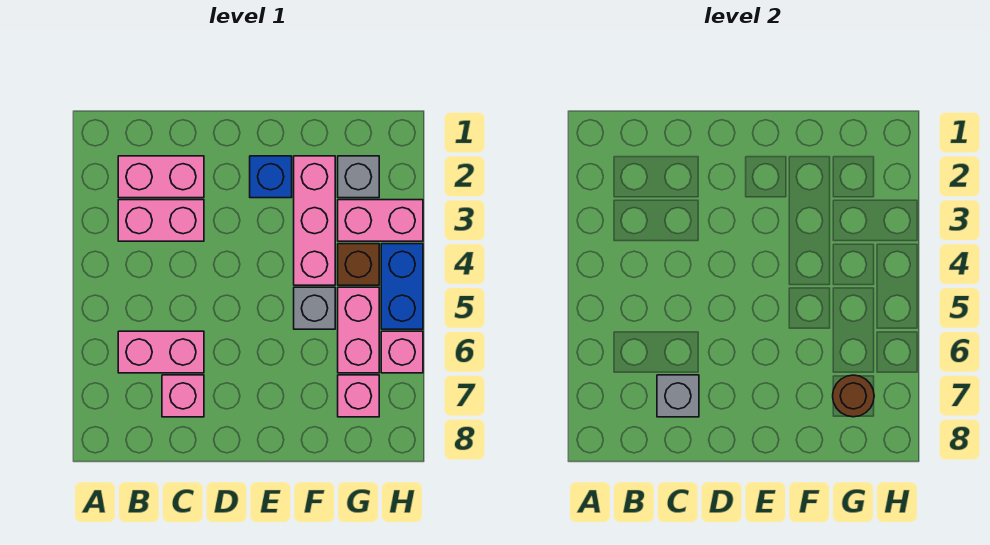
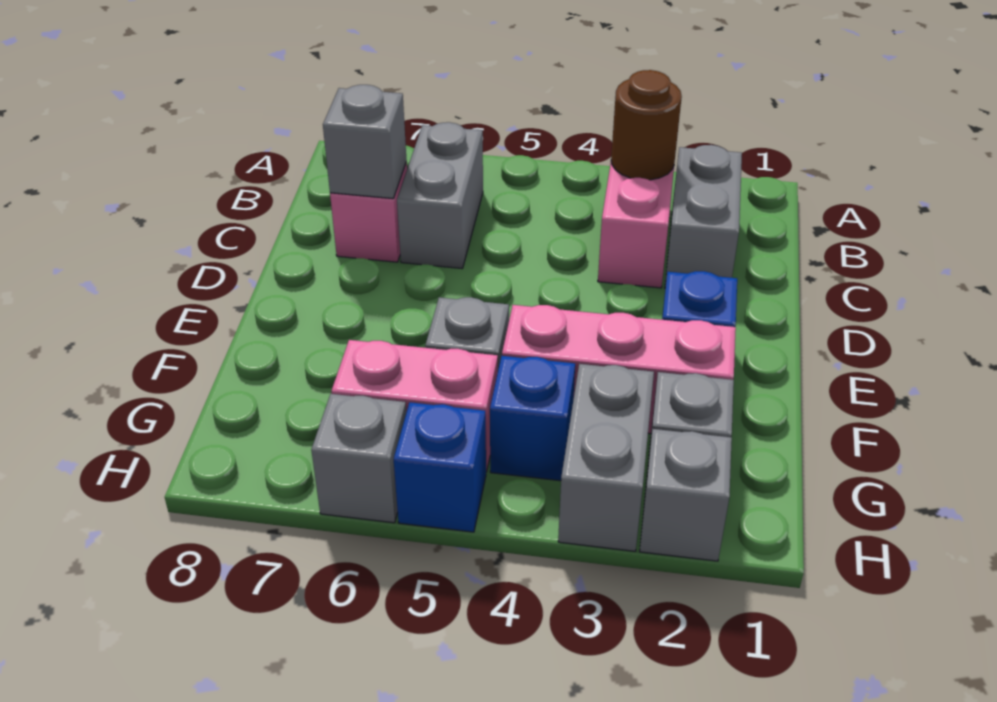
pink brick B2:C2 level 1 -> grey brick B2:C2 level 1
pink brick B6:C6 level 1 -> grey brick B6:C6 level 1
pink brick G3:H3 level 1 -> grey brick G3:H3 level 1
brown brick G4 level 1 -> blue brick G4 level 1
pink brick G7 level 1 -> none
brown round brick G7 level 2 -> brown round brick B3 level 2
none -> grey brick H2 level 1
blue brick H4:H5 level 1 -> blue brick H5 level 1
pink brick H6 level 1 -> grey brick H6 level 1

